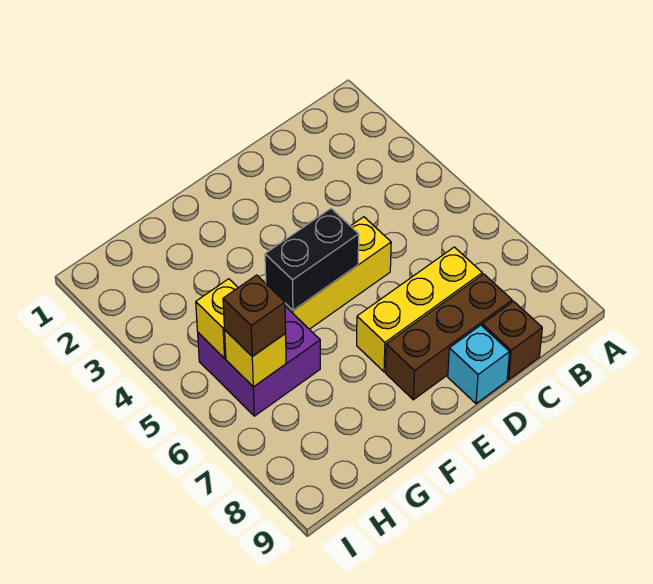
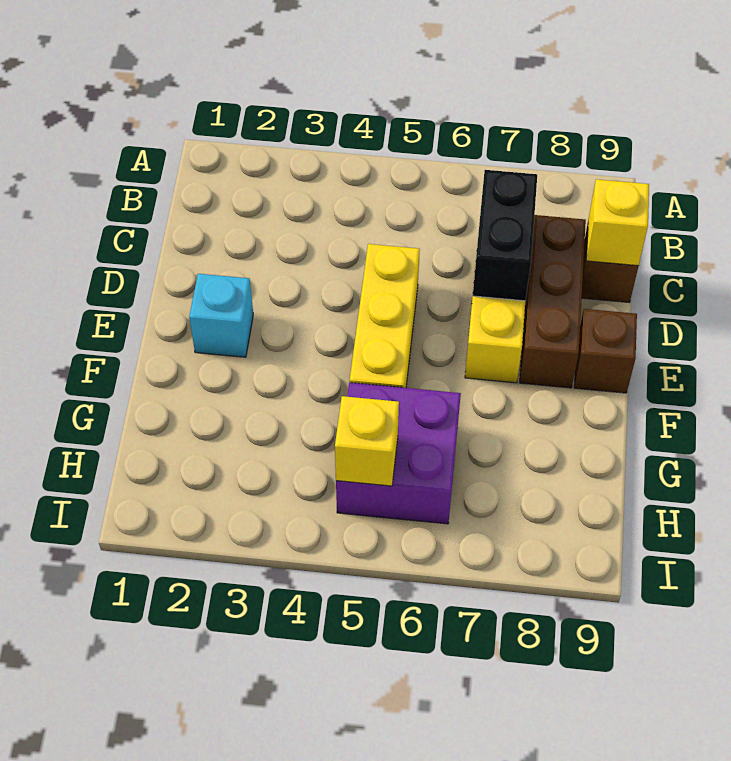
cyan brick D9 level 1 -> cyan brick E2 level 1
black brick E5:F5 level 2 -> black brick C7:D7 level 2
yellow brick H6 level 2 -> yellow brick C9 level 2
brown brick H6 level 3 -> brown brick E9 level 1

